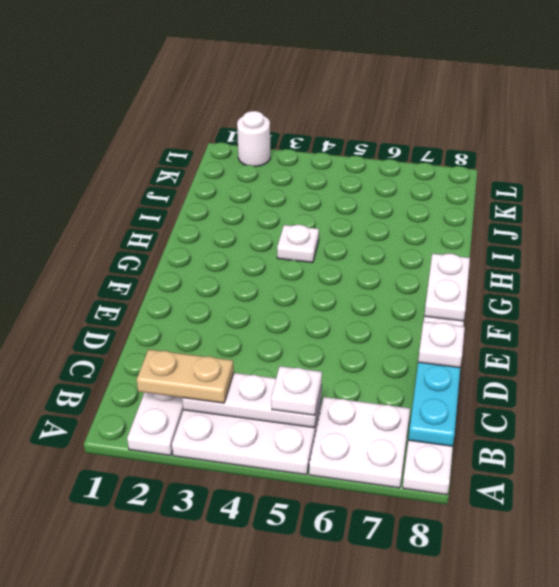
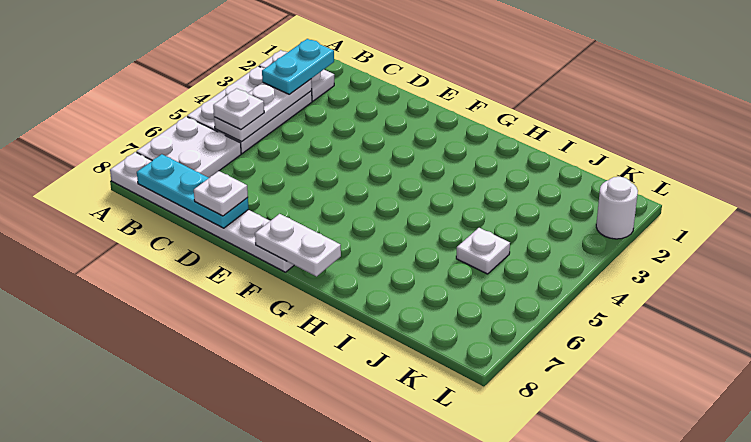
tan plate B2:B3 level 3 -> cyan plate B2:B3 level 3
white plate H4 level 1 -> white plate J5 level 1

